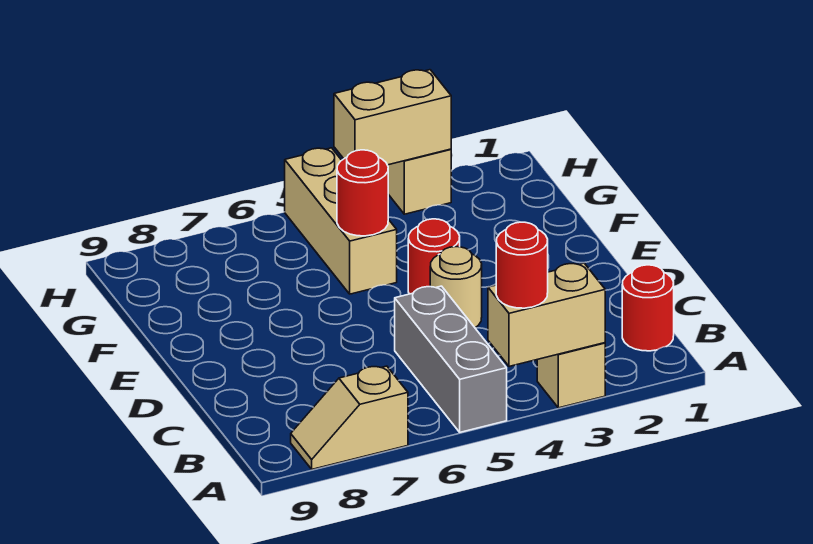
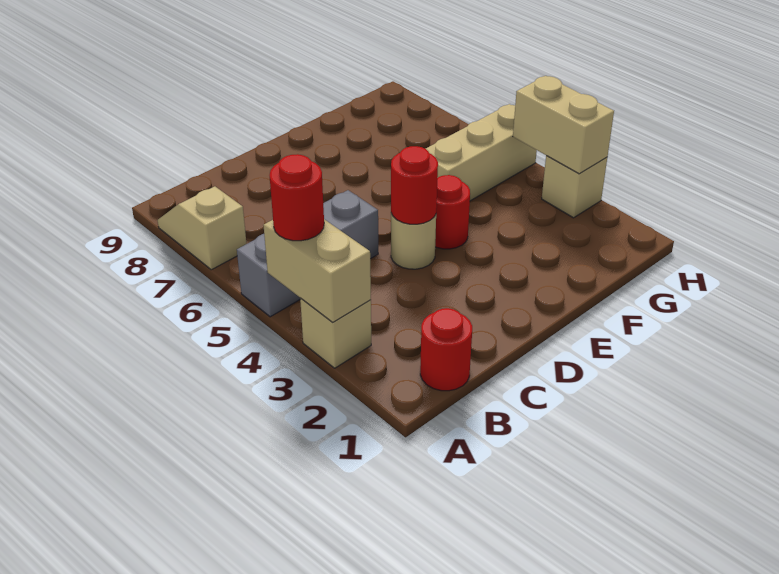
red round brick F5 level 2 -> red round brick D4 level 2

